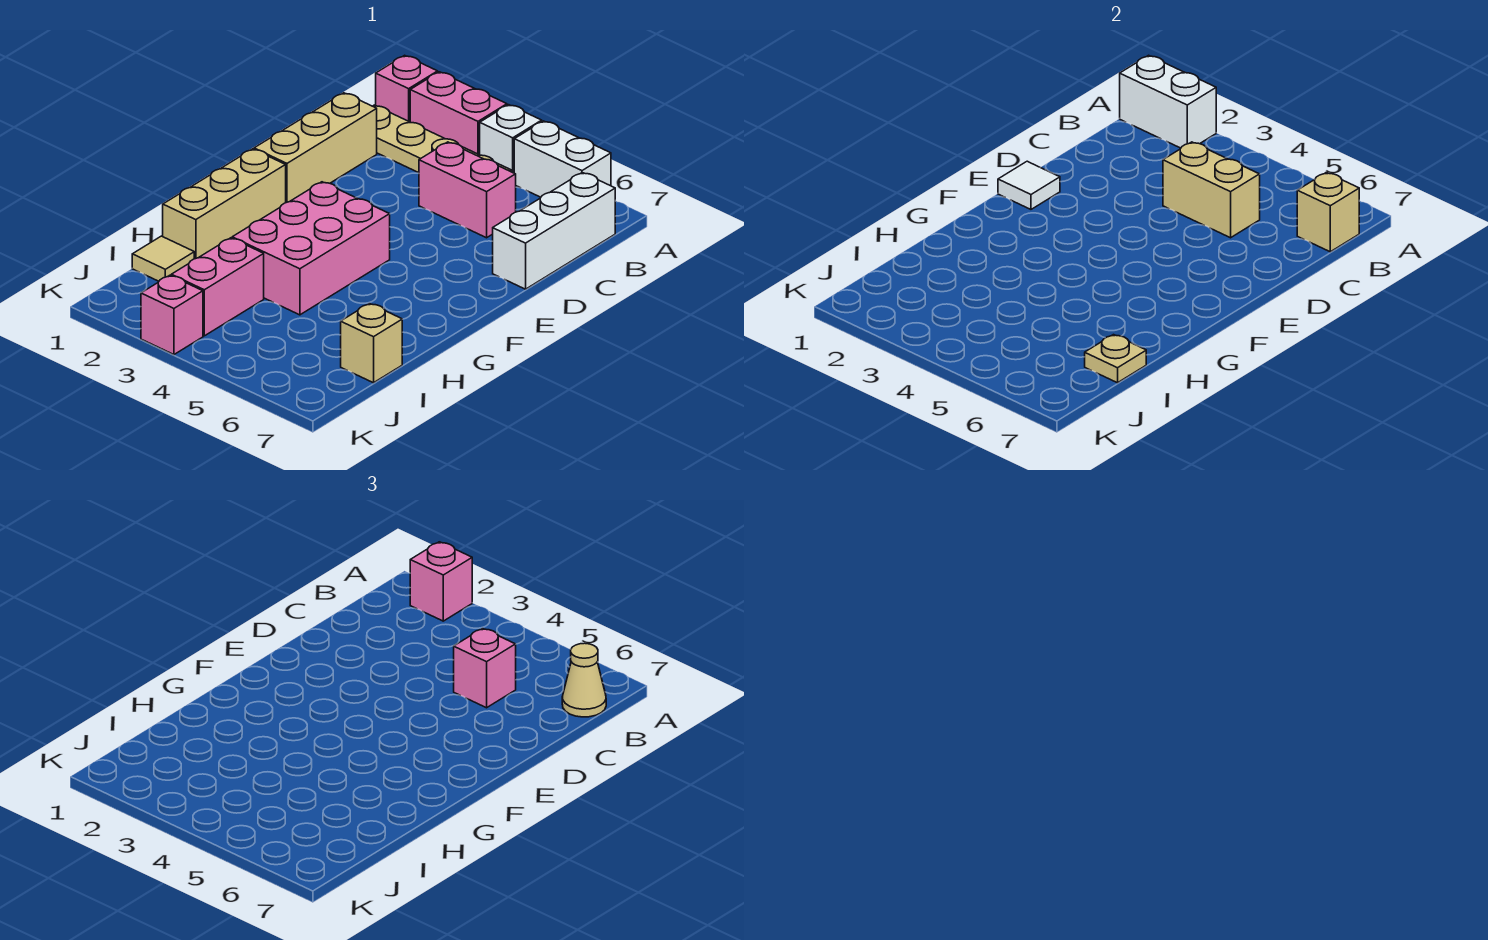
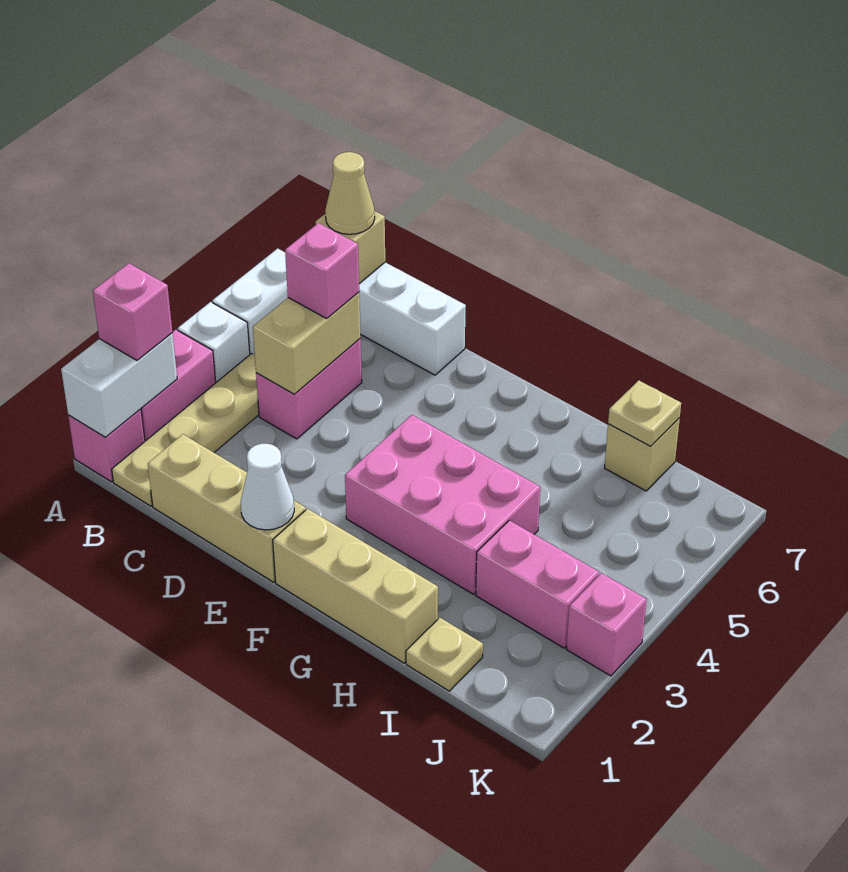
white tile E1 level 2 -> white cone E1 level 2
tan tile I1 level 1 -> tan plate I1 level 1

